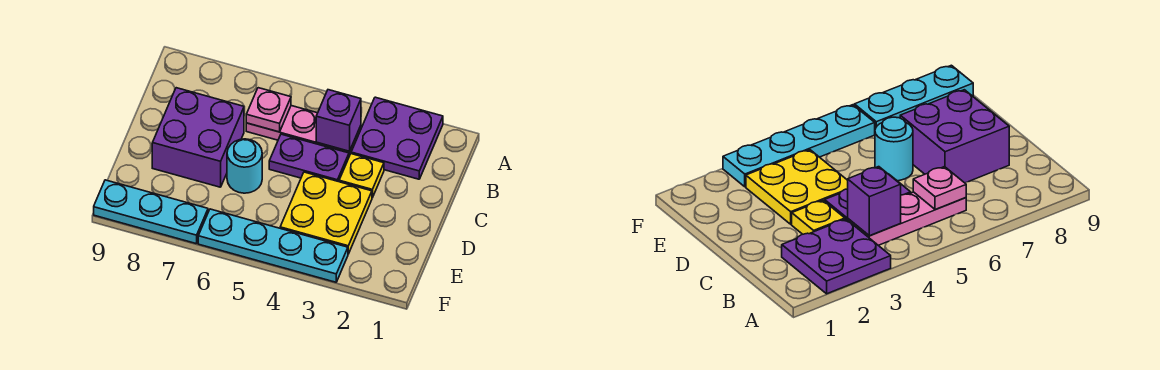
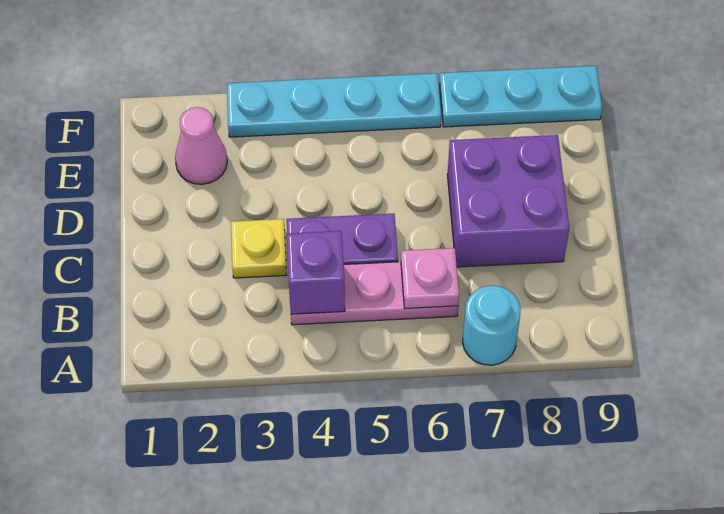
purple plate A2:B3 level 1 -> none
yellow plate D3:E4 level 1 -> none
cyan round brick D6 level 1 -> cyan round brick A7 level 1
none -> pink cone E2 level 1

